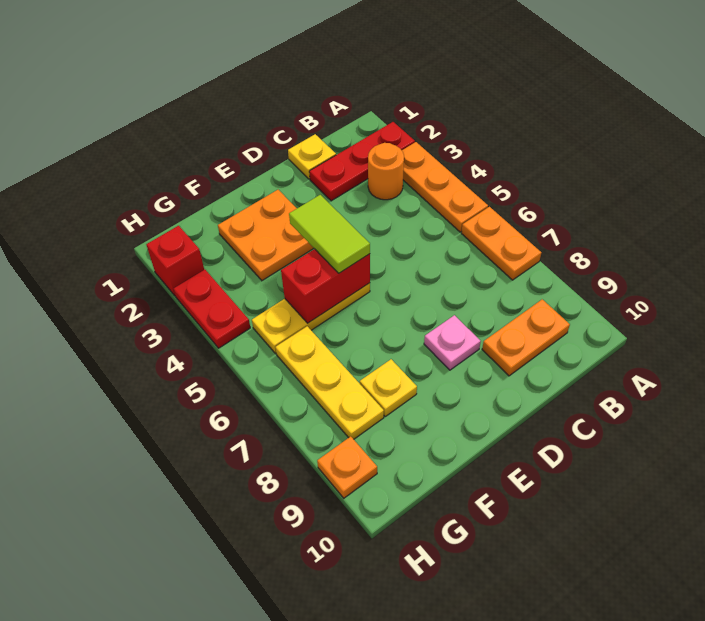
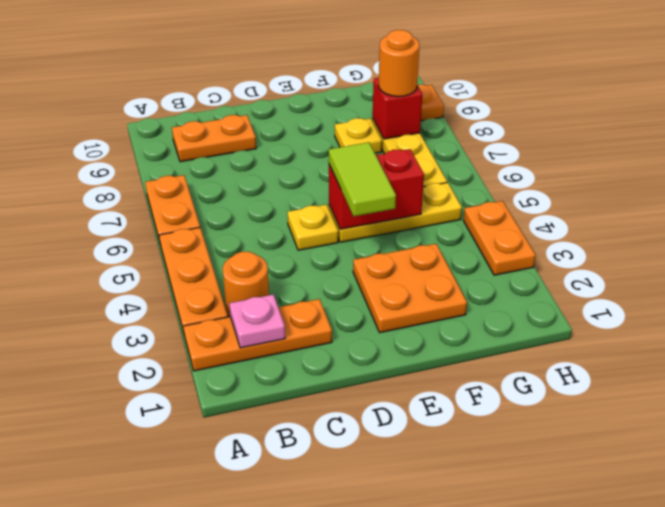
red plate A2:C2 level 1 -> orange plate A2:C2 level 1
yellow plate C1 level 1 -> yellow plate D5 level 1
pink plate D8 level 1 -> pink plate B2 level 2
none -> orange round brick G8 level 3
red brick H2 level 1 -> red brick G8 level 2
red plate H3:H4 level 1 -> orange plate H3:H4 level 1

